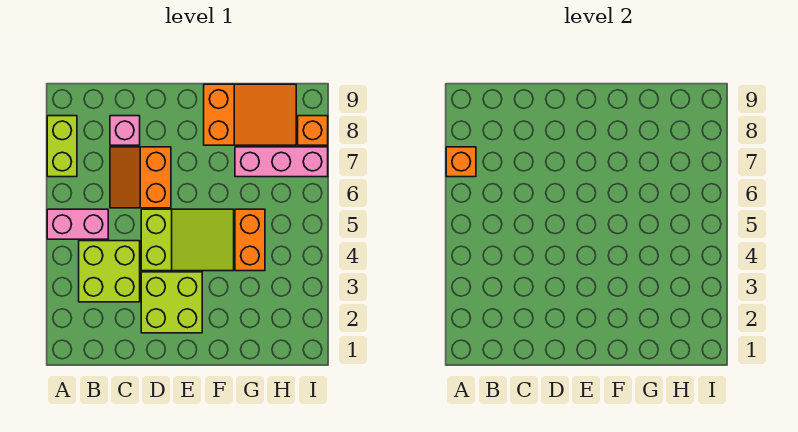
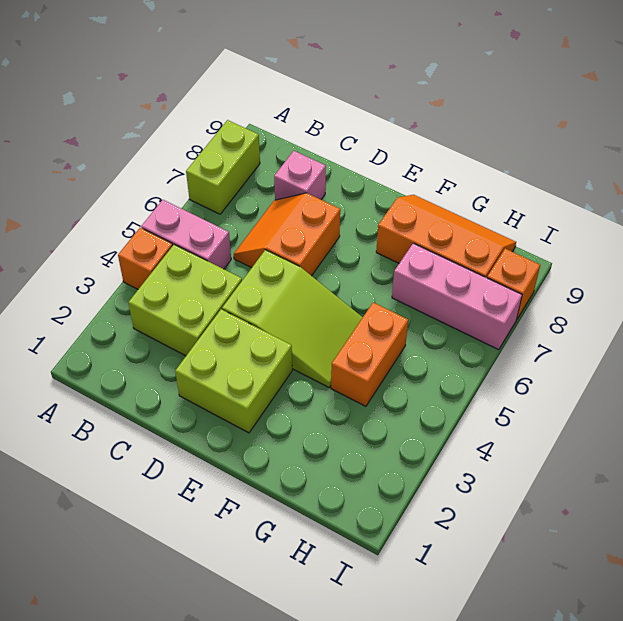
orange brick A7 level 2 -> orange brick A4 level 1
orange slope F8:H9 level 1 top F -> orange slope F8:H9 level 1 top 8

